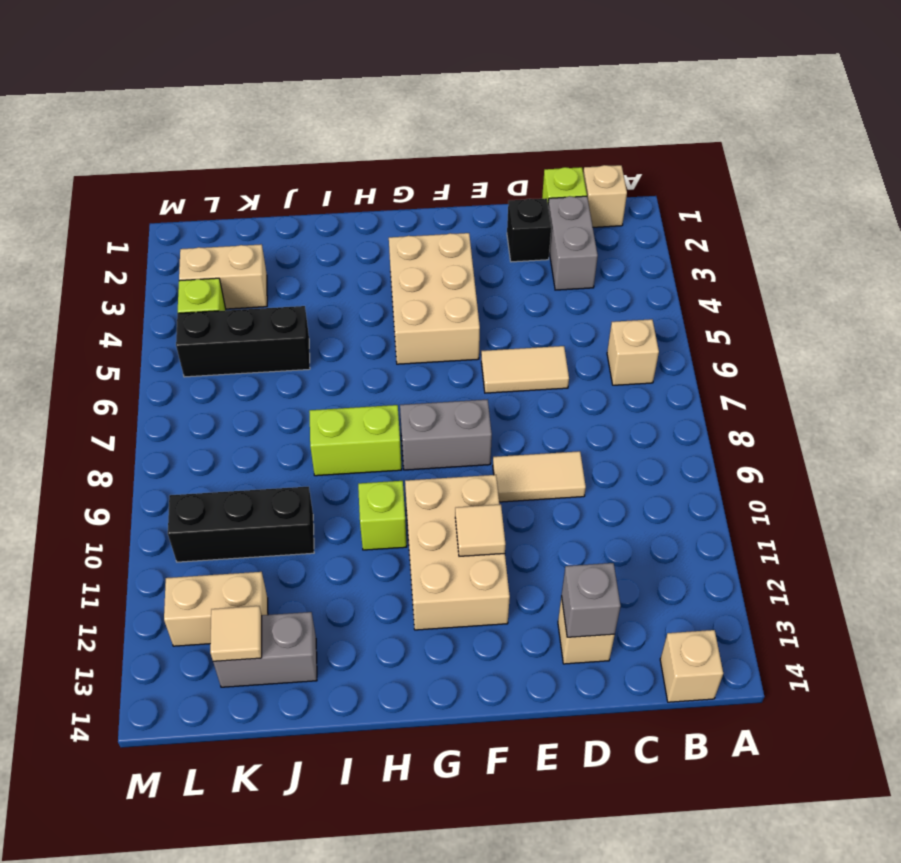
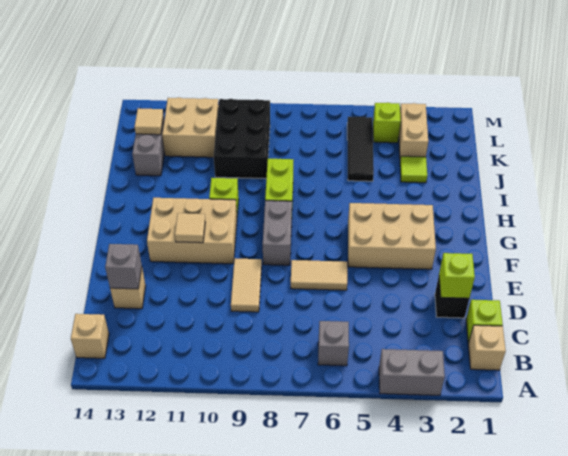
tan brick B6 level 1 -> grey brick B6 level 1
grey brick C2:C3 level 1 -> grey brick A3:A4 level 1
none -> lime brick D2 level 2
tan tile D6:E6 level 1 -> tan tile E6:E7 level 1
none -> lime tile J3 level 1
black brick J5:L5 level 1 -> black tile J5:L5 level 1
black brick J10:L10 level 1 -> black brick J9:L10 level 1
tan brick K12:L12 level 1 -> tan brick K11:L12 level 1

